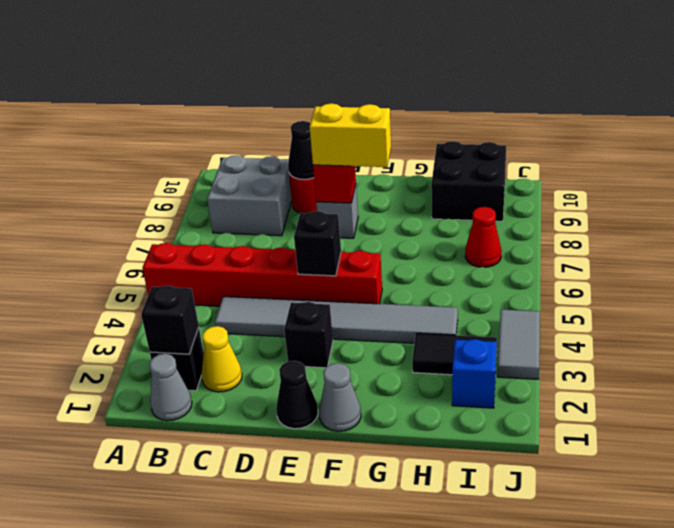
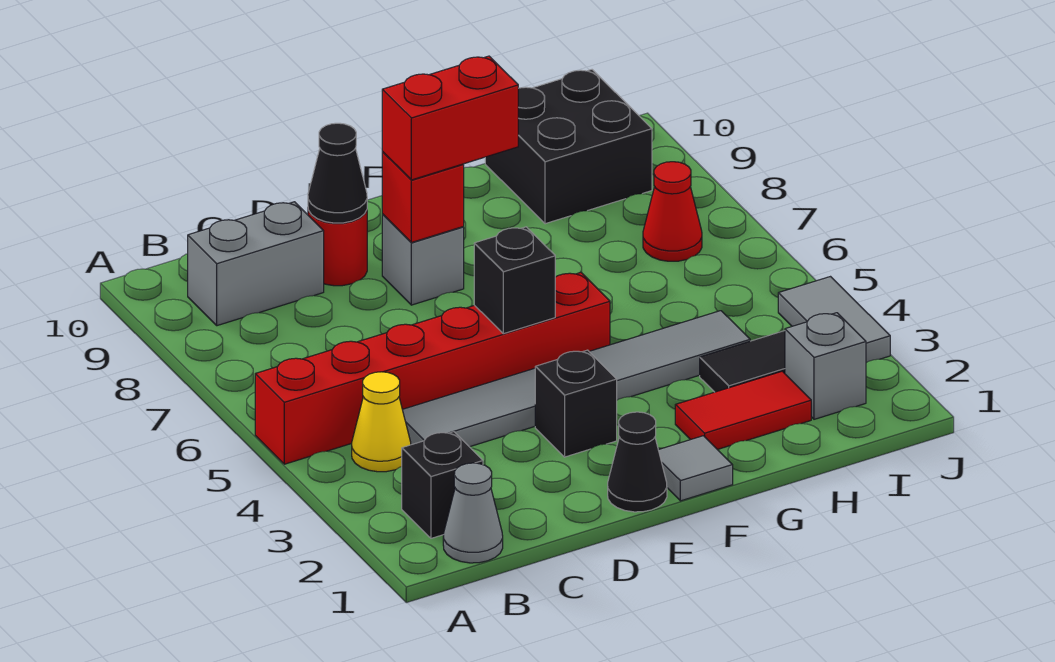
black brick B2 level 2 -> none
grey brick B8:C9 level 1 -> grey brick B9:C9 level 1
yellow cone C2 level 1 -> yellow cone B4 level 1
yellow brick E8:F8 level 3 -> red brick E8:F8 level 3
grey cone F1 level 1 -> grey tile F1 level 1
none -> red tile G2:H2 level 1
blue brick I2 level 1 -> grey brick I2 level 1

